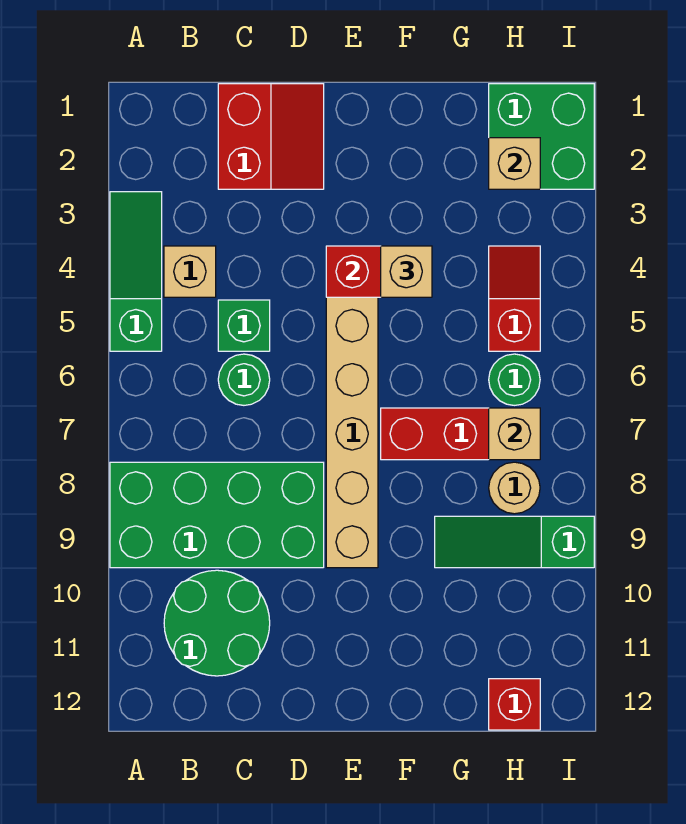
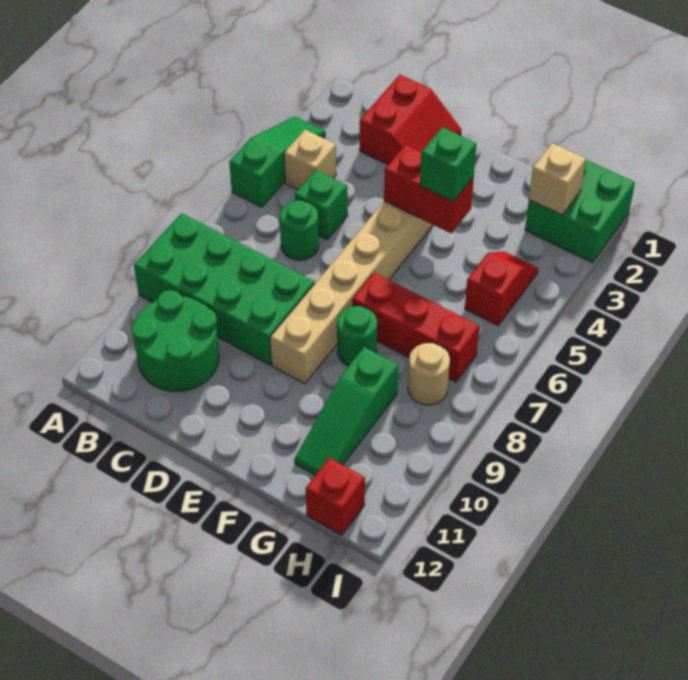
tan brick F4 level 3 -> green brick F4 level 3
green slope G9:I9 level 1 top I -> green slope G9:G11 level 1 top 9
green round brick H6 level 1 -> green round brick F8 level 1
tan brick H7 level 2 -> none

